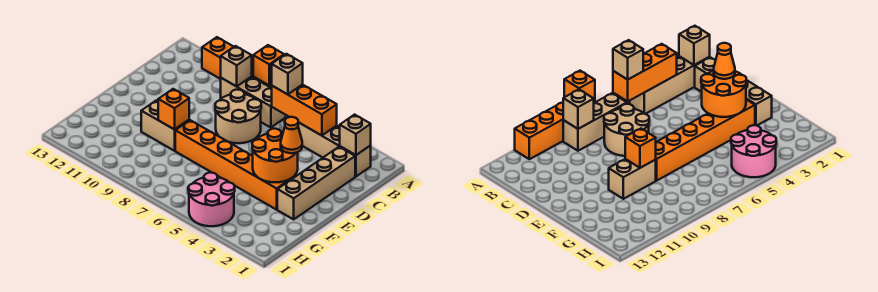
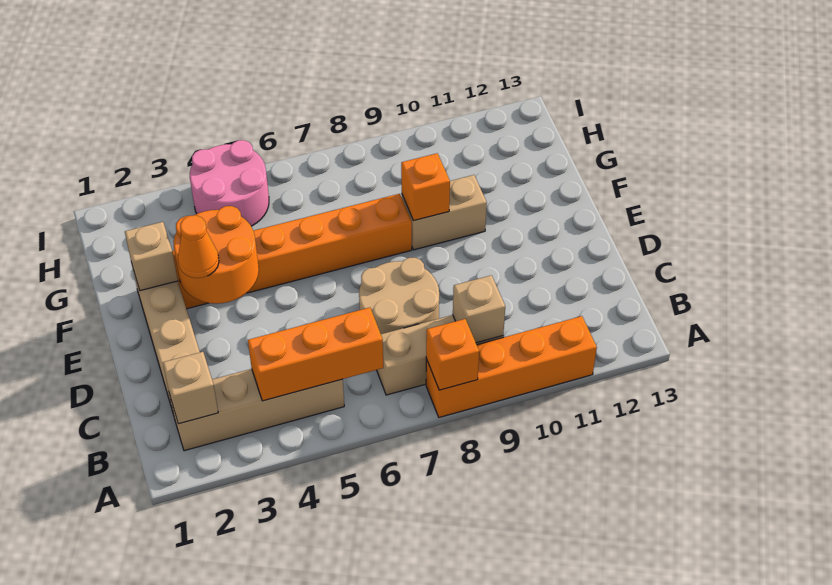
tan brick B6 level 3 -> tan brick F2 level 2

